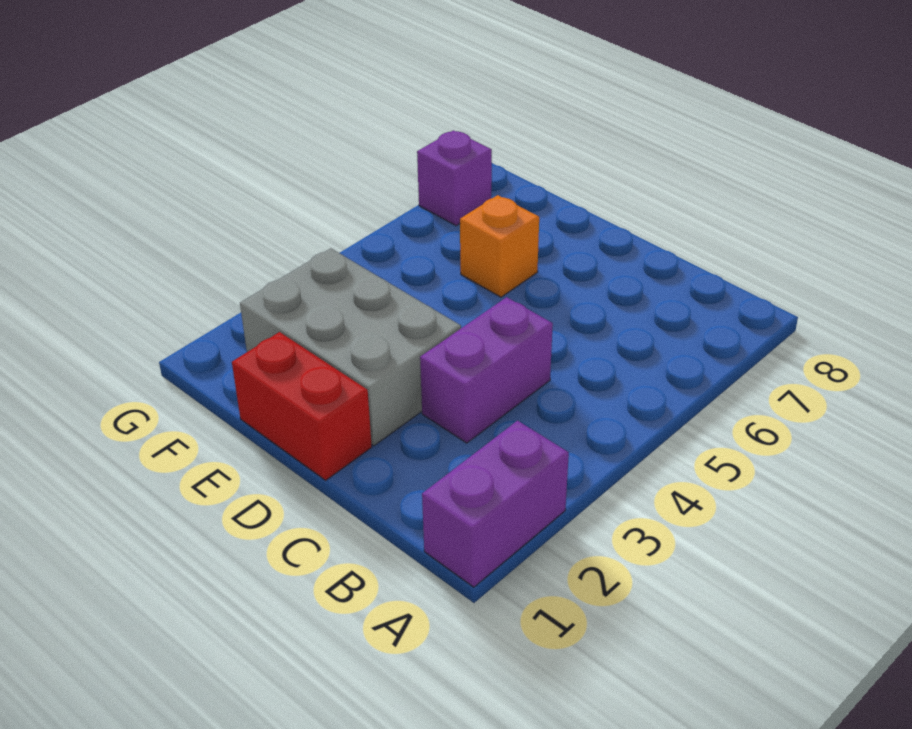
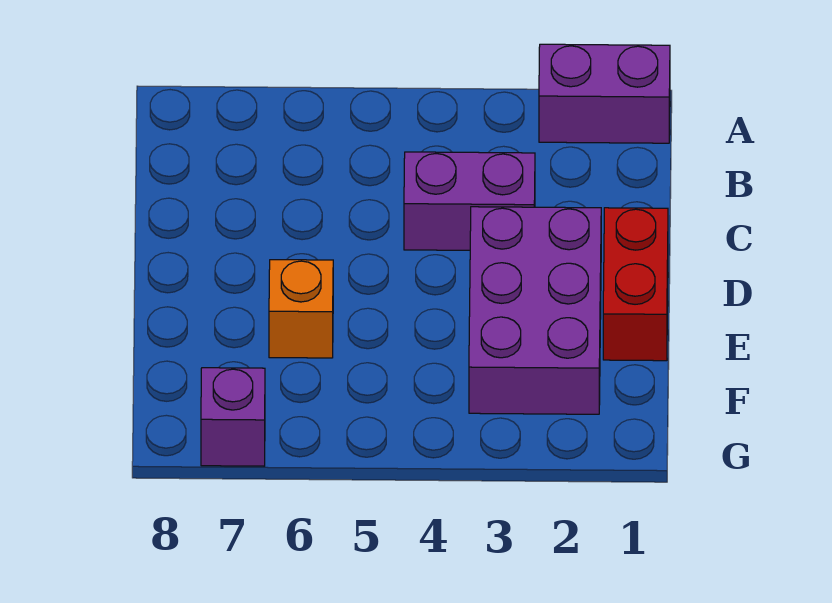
grey brick D2:F3 level 1 -> purple brick D2:F3 level 1

